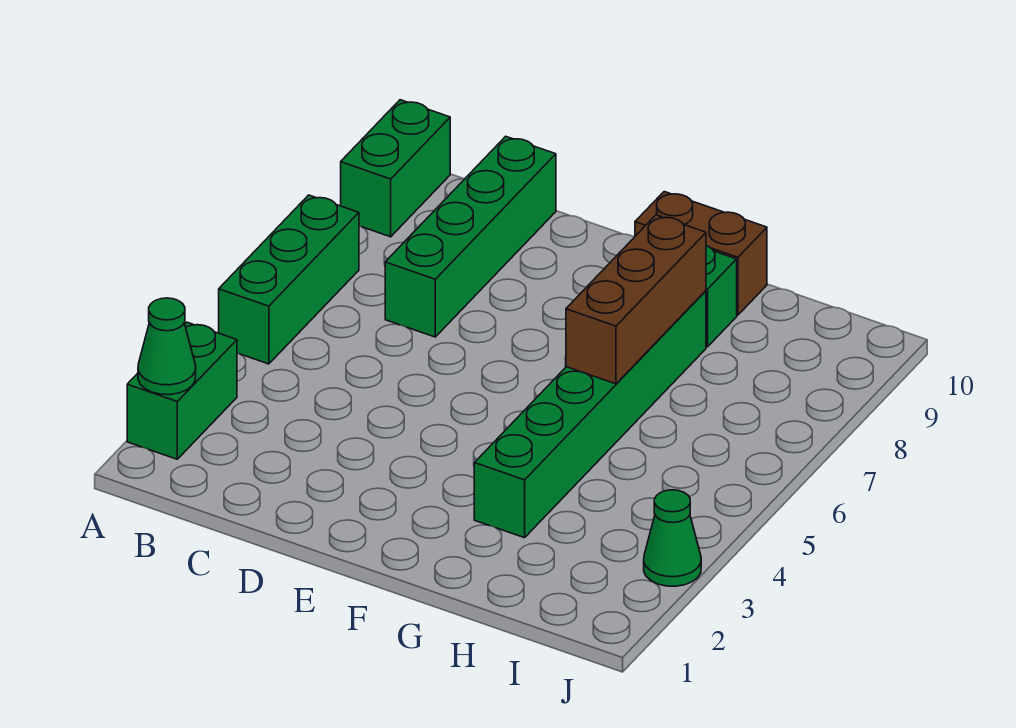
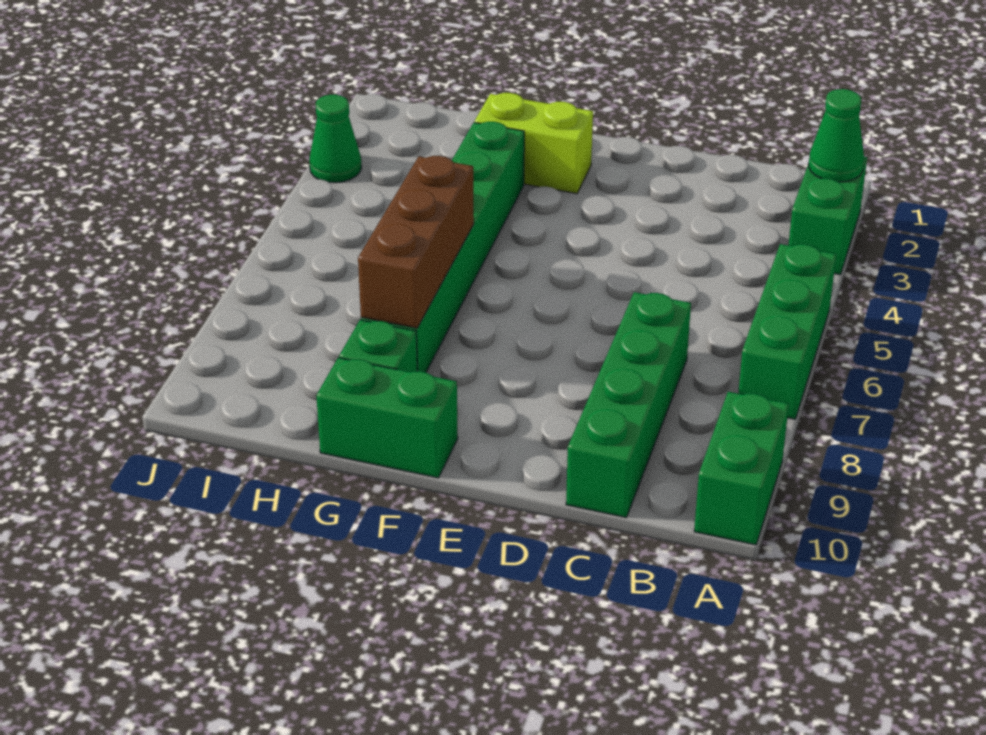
none -> lime brick F2:G2 level 1
brown brick F10:G10 level 1 -> green brick F10:G10 level 1

